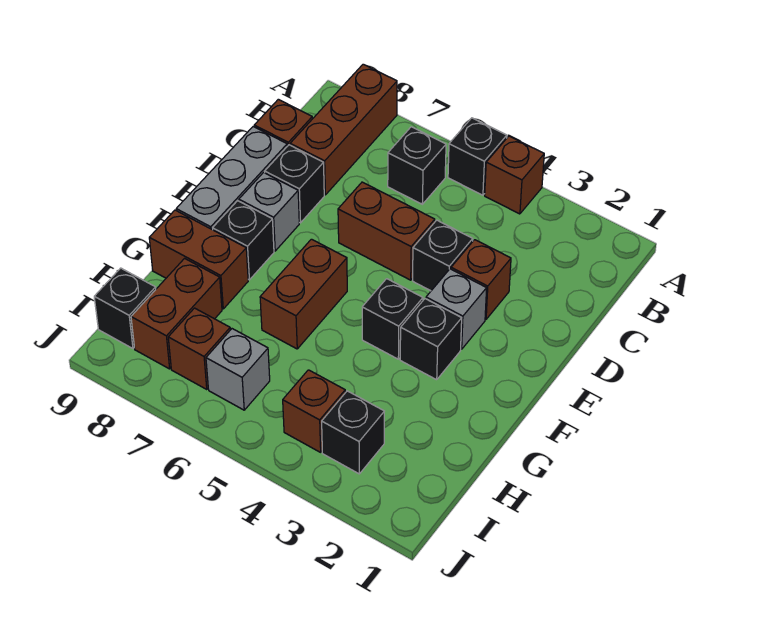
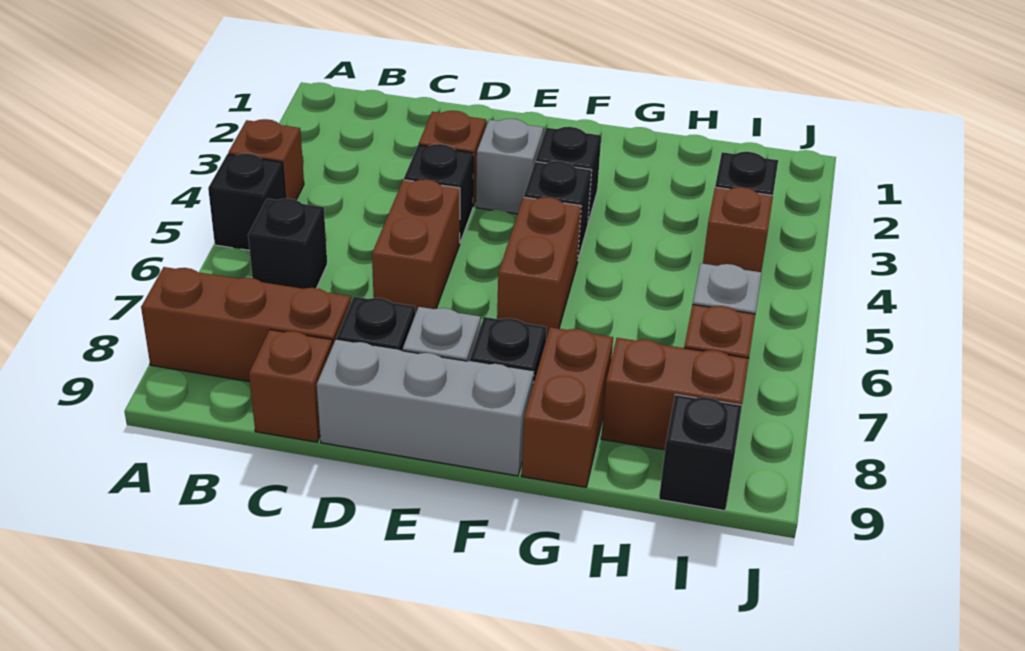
brown brick F6:G6 level 1 -> brown brick F5:F6 level 1

